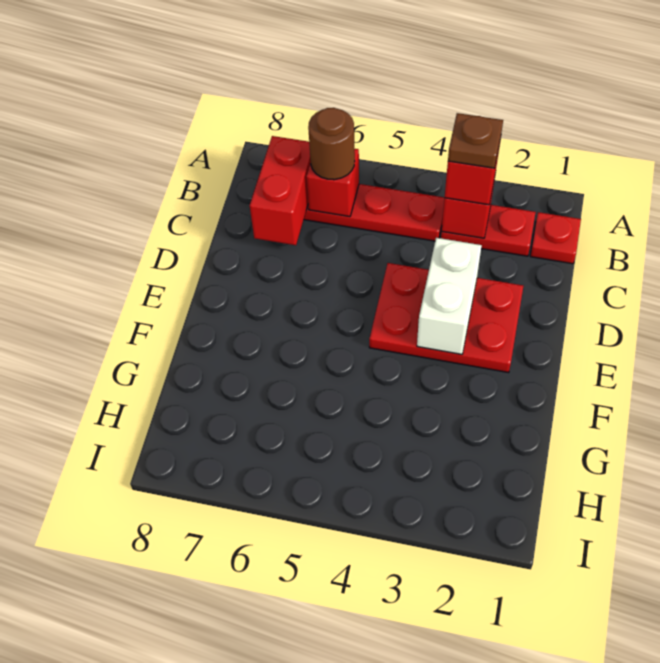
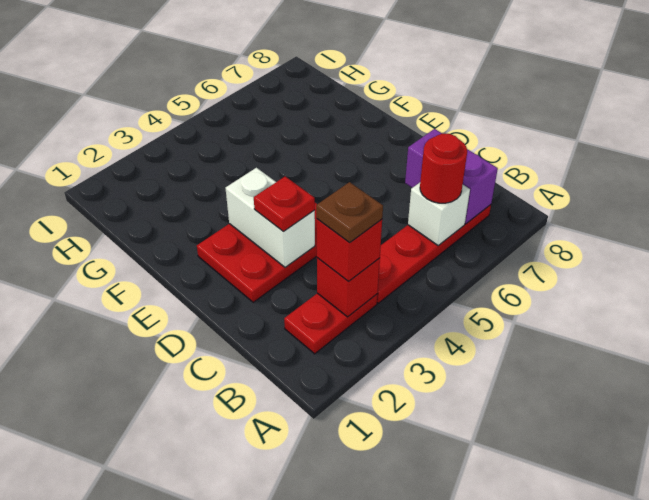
red plate B1 level 1 -> red plate D3 level 3
red brick B6 level 2 -> white brick B6 level 2
brown round brick B6 level 3 -> red round brick B6 level 3
red brick B7:C7 level 2 -> purple brick B7:C7 level 2

